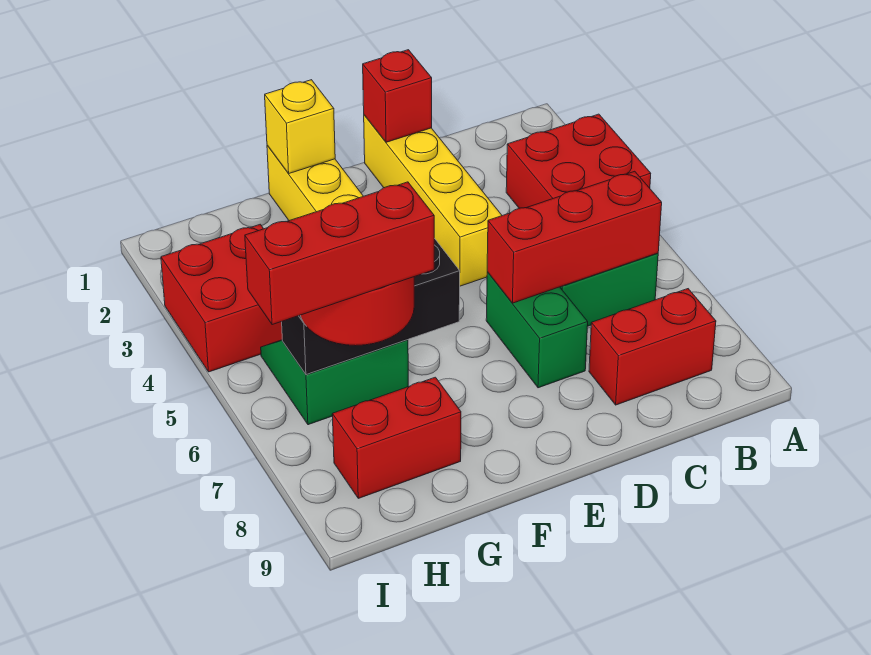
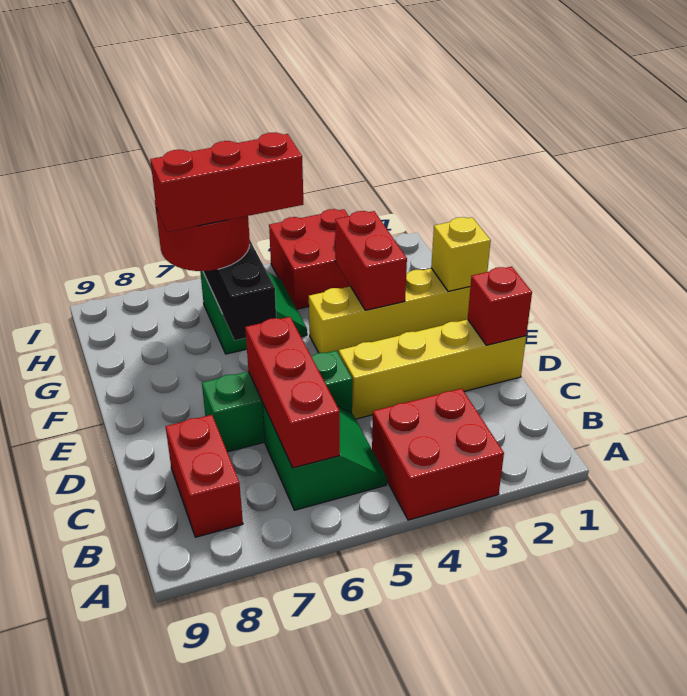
green brick D6:D7 level 1 -> green brick D5:D7 level 1
red brick G7:I7 level 4 -> red brick G5:G7 level 4
red brick G8:H8 level 1 -> red brick F3:G3 level 2

